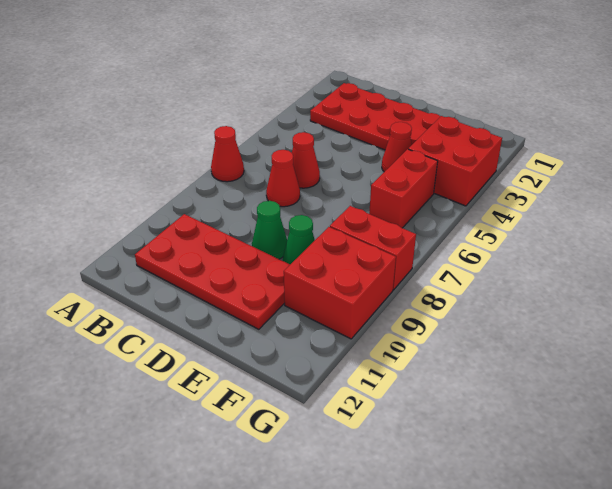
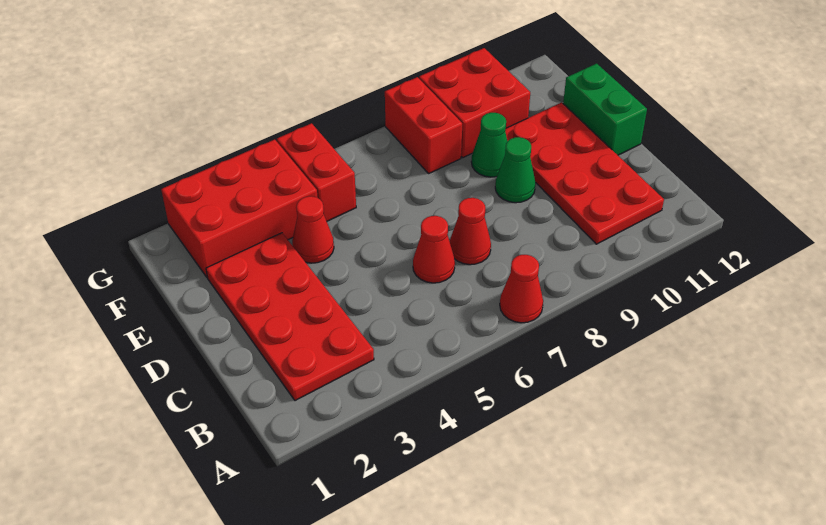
none -> green brick D12:E12 level 1
red brick F3:G4 level 1 -> red brick F2:G4 level 1
red brick F5:F6 level 1 -> red brick F5:G5 level 1

